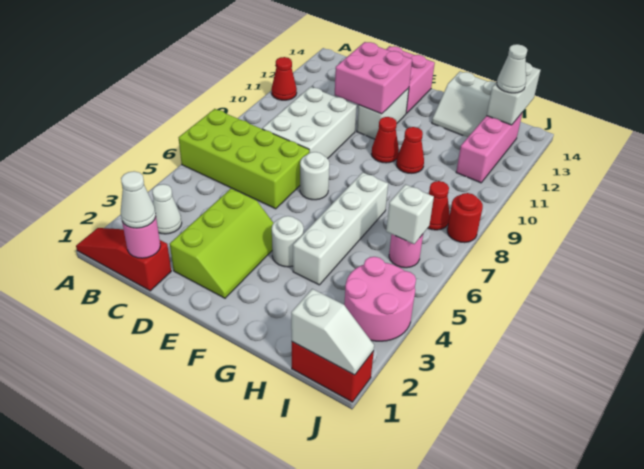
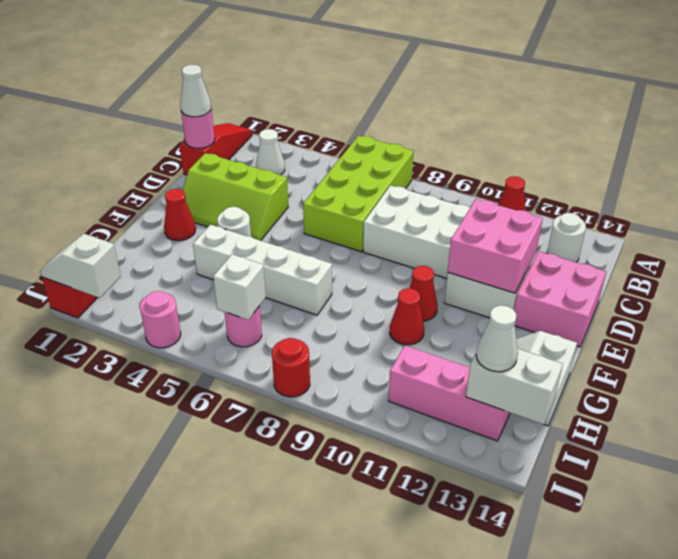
white round brick E7 level 1 -> white round brick B13 level 1
white slope I1:J1 level 2 top I -> white slope J1:J2 level 2 top 2
pink round brick I3:J4 level 1 -> pink round brick J4 level 1
red cone I8 level 1 -> red cone F2 level 1

